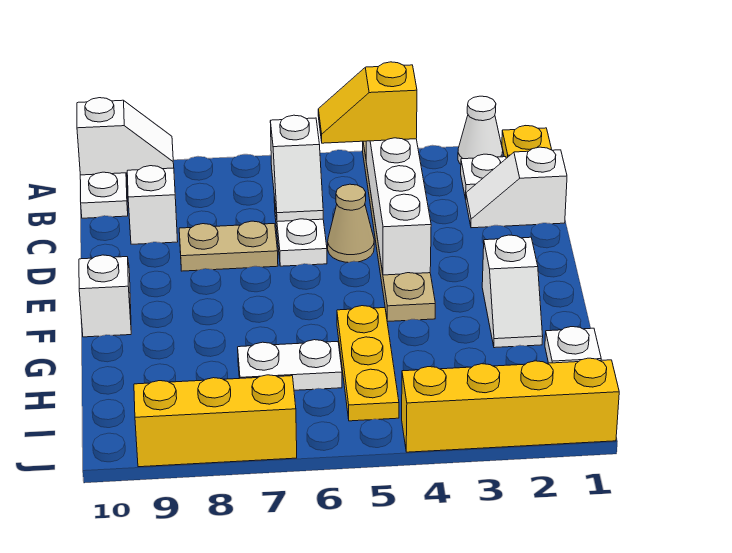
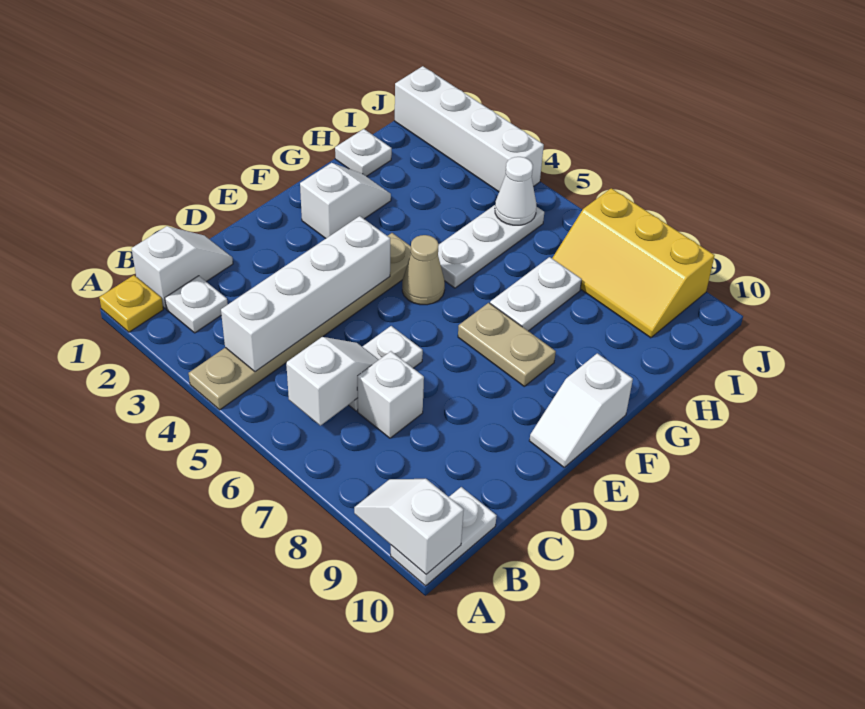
white cone A2 level 1 -> white cone I5 level 2
yellow slope B4:B5 level 3 top 4 -> none
white slope C1:C2 level 1 top 1 -> white slope B1:C1 level 1 top B
white brick C9 level 1 -> white brick C7 level 1
tan cone D5 level 1 -> tan cone F5 level 1
tan plate D7:D8 level 1 -> tan plate F7:F8 level 1
yellow plate G5:I5 level 1 -> white plate G5:I5 level 1
white plate H6:H7 level 1 -> white plate G7:H7 level 1
yellow brick J1:J4 level 1 -> white brick J1:J4 level 1

